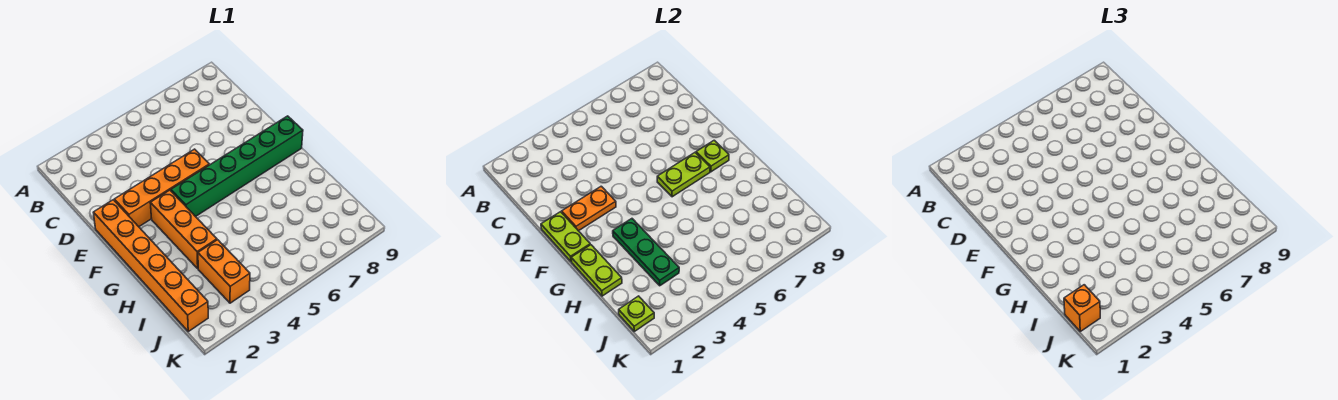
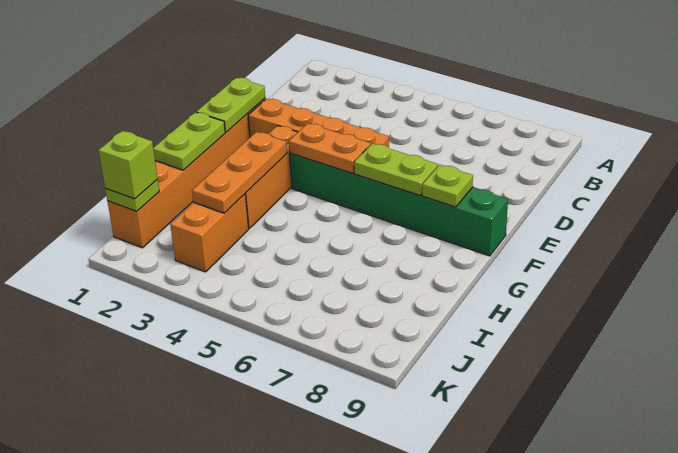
orange plate E2:E3 level 2 -> orange plate F4:F5 level 2
green plate G3:I3 level 2 -> orange plate G3:I3 level 2
orange brick J1 level 3 -> lime brick J1 level 3

